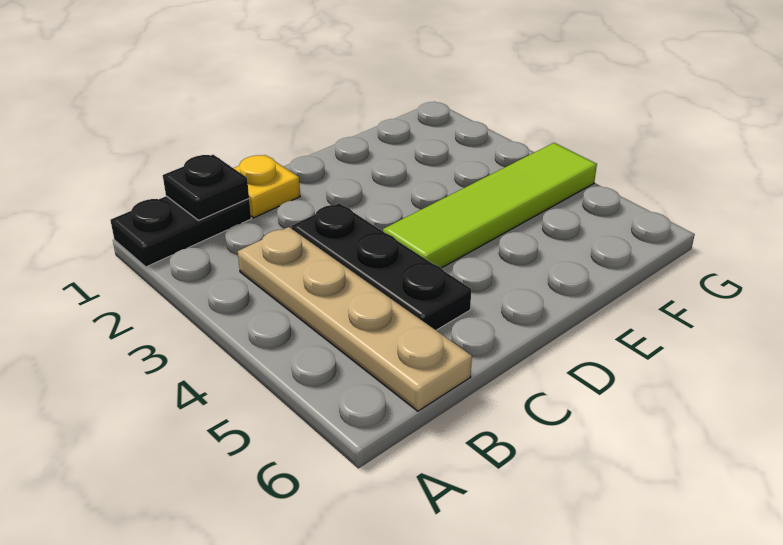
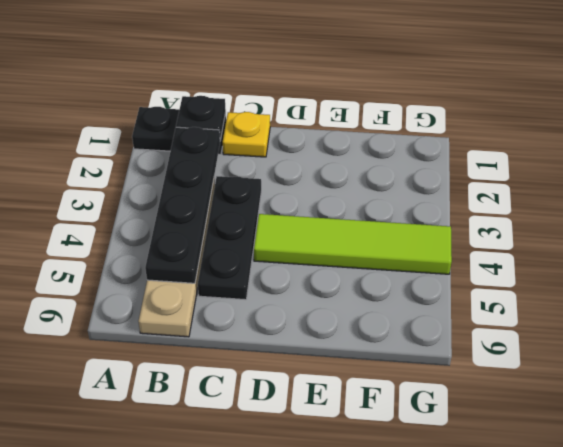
none -> black plate B2:B5 level 2

